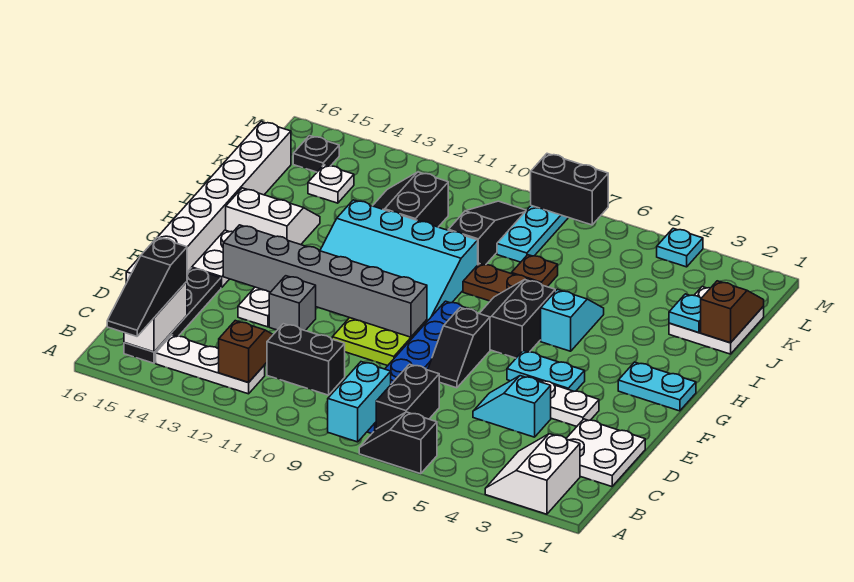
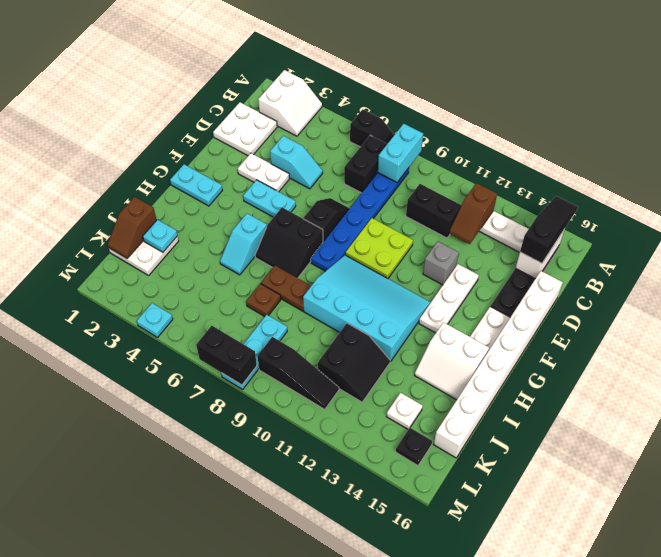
grey brick F9:F14 level 2 -> none
black slope G6:H7 level 1 top 6 -> black slope G6:H7 level 1 top G
black slope J9:L9 level 1 top J -> black slope L9:L11 level 1 top 9

